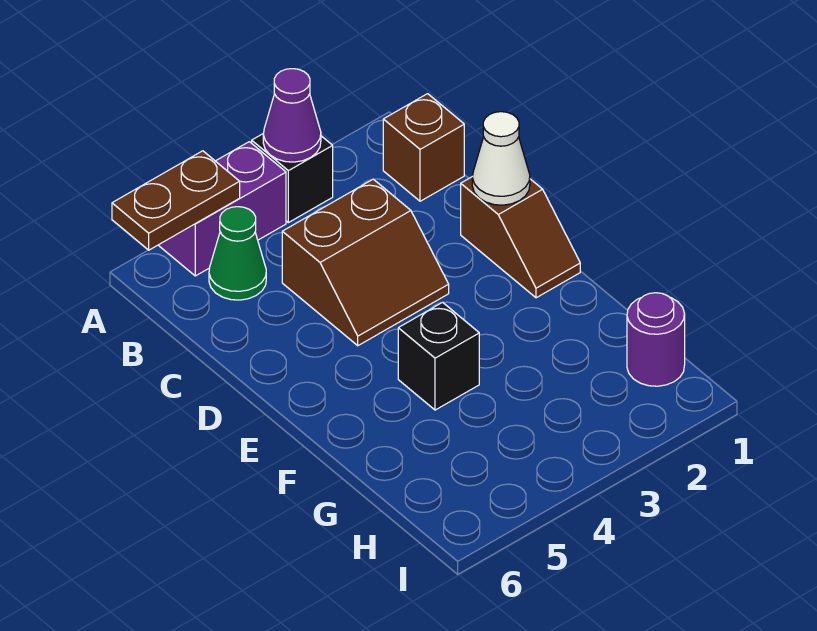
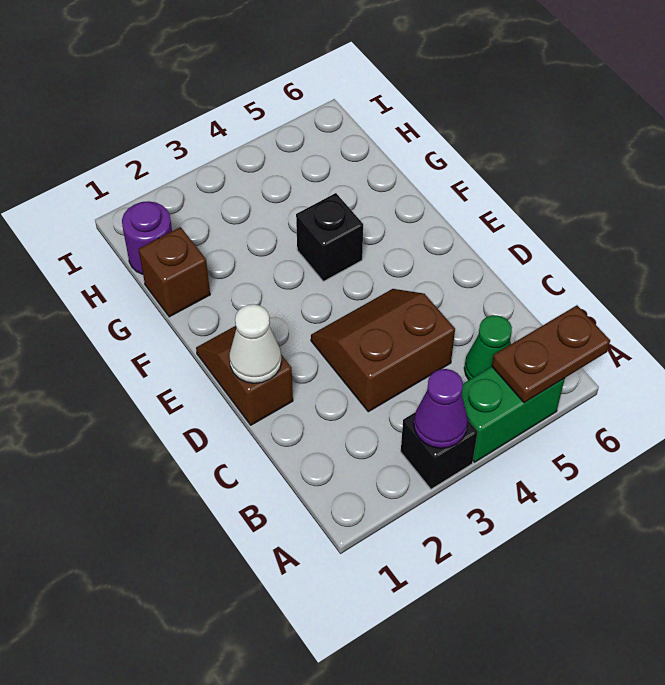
purple brick A4:A5 level 1 -> green brick A4:A5 level 1
brown brick B1 level 1 -> brown brick G1 level 1

